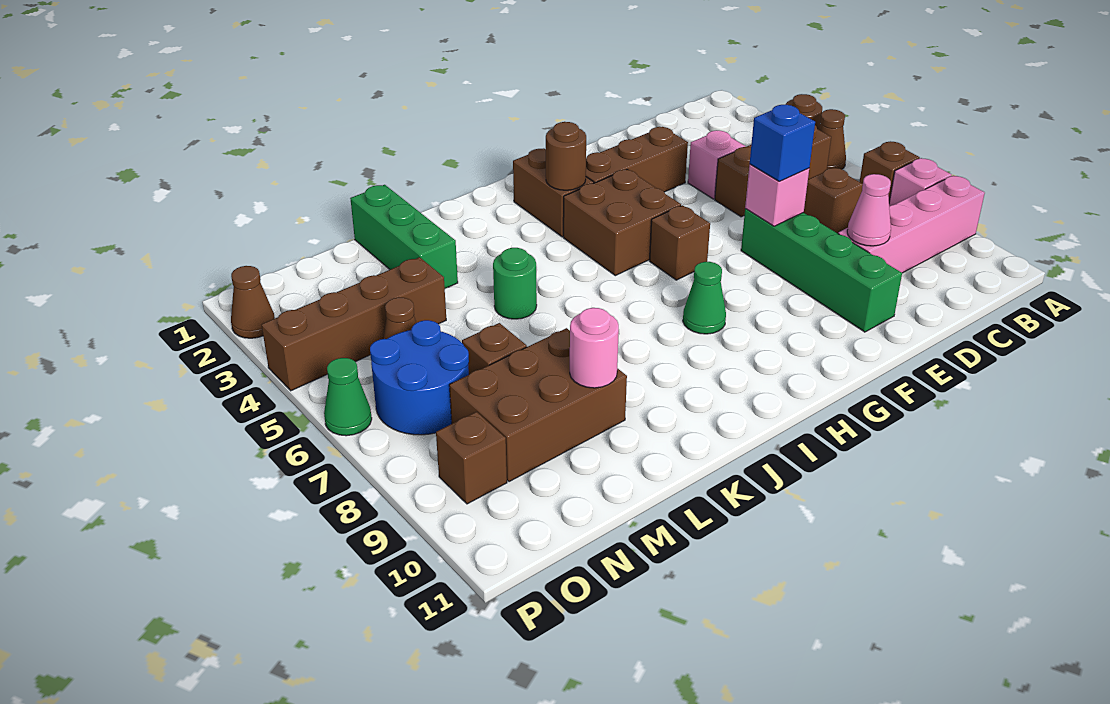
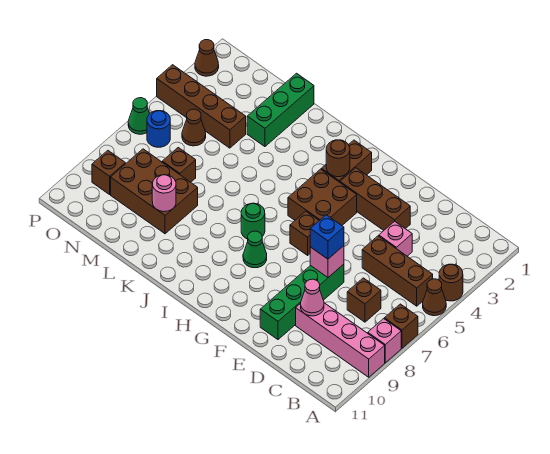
green round brick K5 level 1 -> green round brick I7 level 1
blue round brick N6:O7 level 1 -> blue round brick O6 level 1

